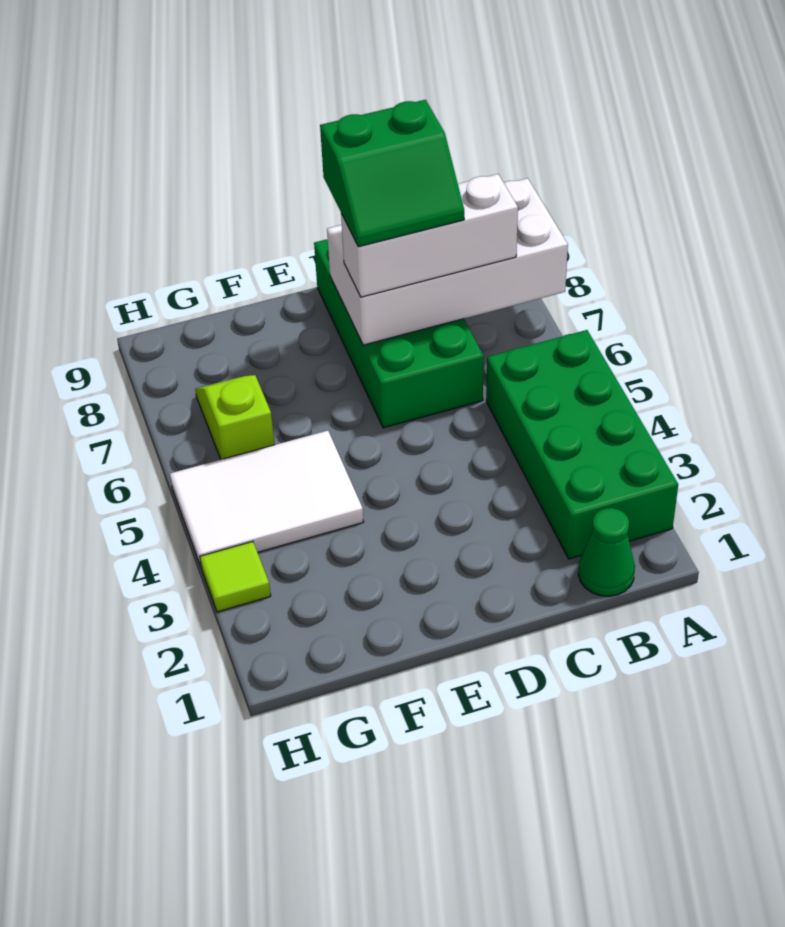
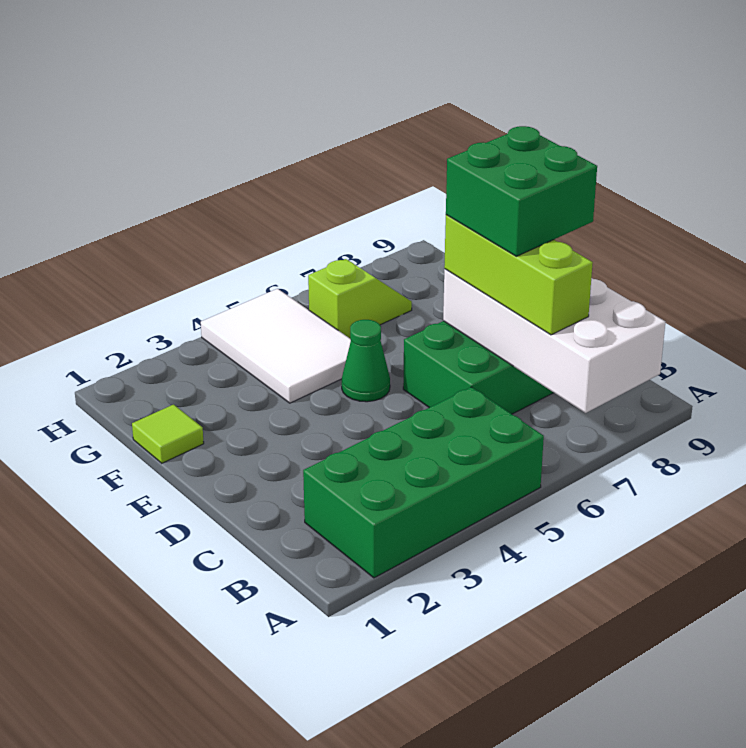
green cone B1 level 1 -> green cone E5 level 1
white brick B7:D7 level 3 -> lime brick B7:D7 level 3
green slope C7:D8 level 4 top 8 -> green brick C7:D8 level 4
lime tile H3 level 1 -> lime tile F1 level 1

